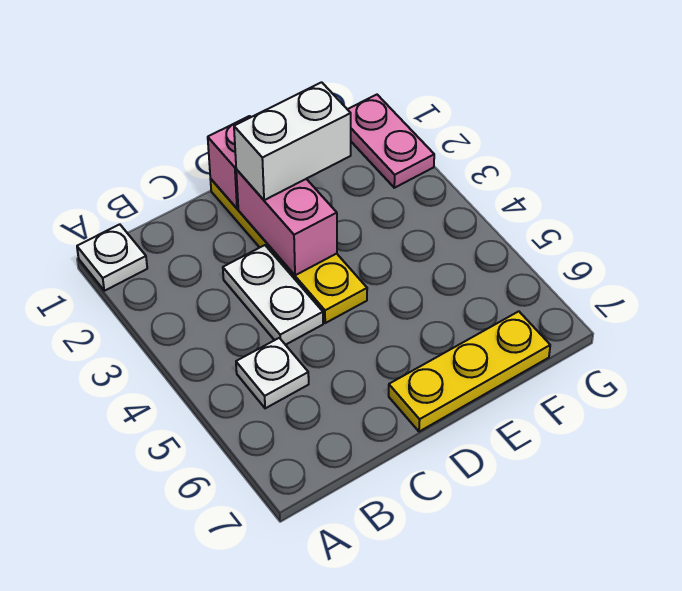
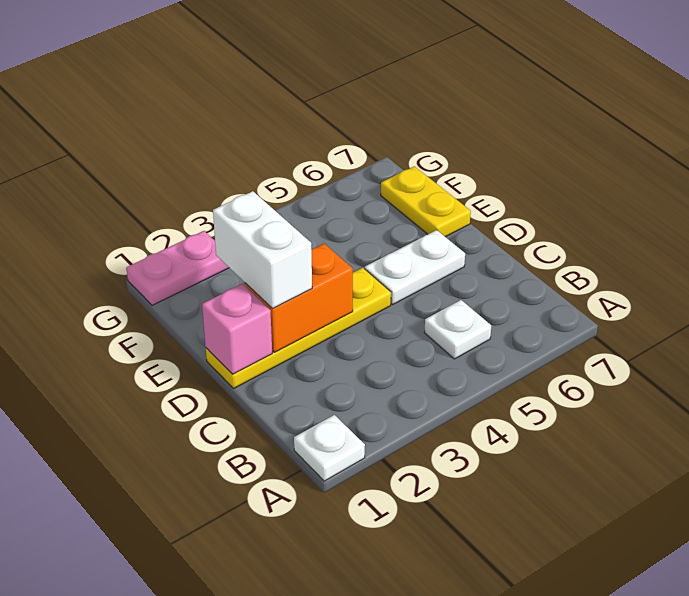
white plate C3:C4 level 1 -> white plate D5:D6 level 1
pink brick D2:D3 level 2 -> orange brick D2:D3 level 2
yellow plate D7:F7 level 1 -> yellow plate E7:F7 level 1

